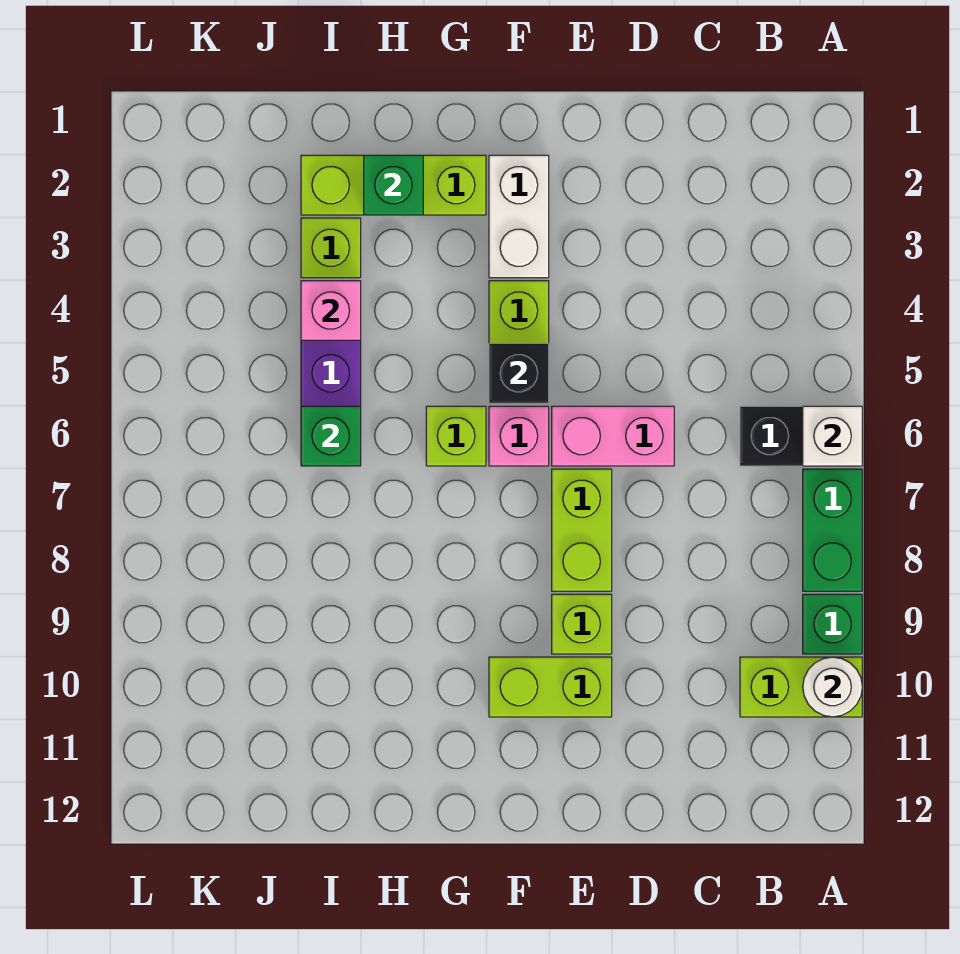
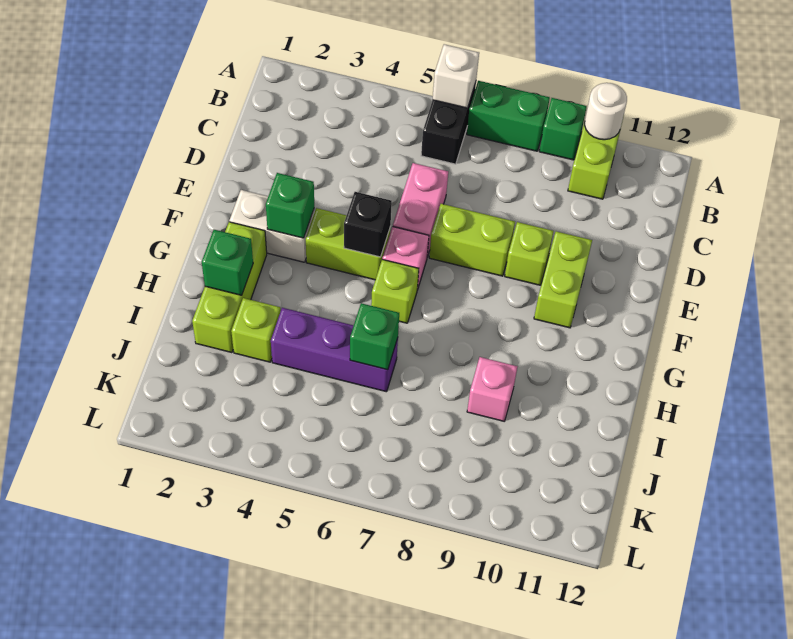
none -> green brick F3 level 2
pink brick I4 level 2 -> pink brick I9 level 1

